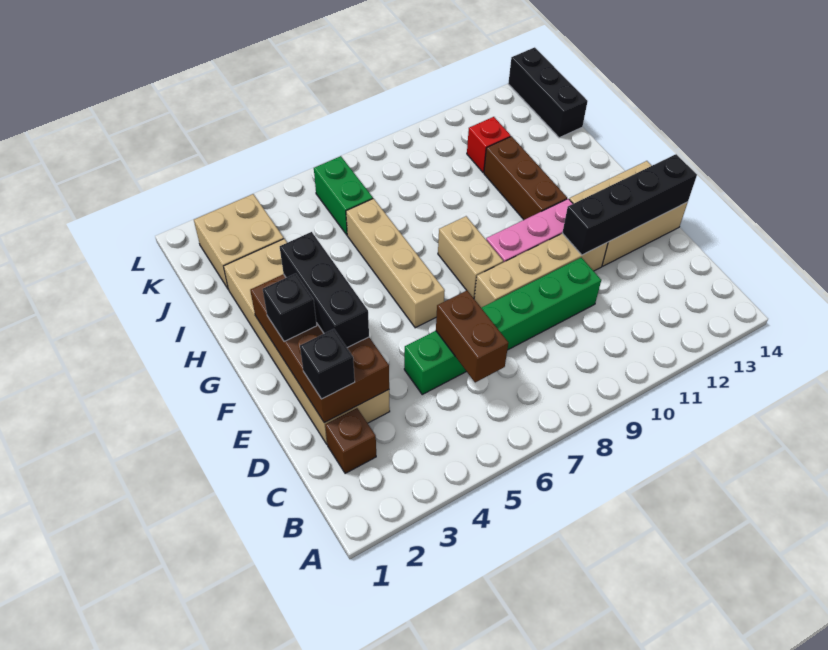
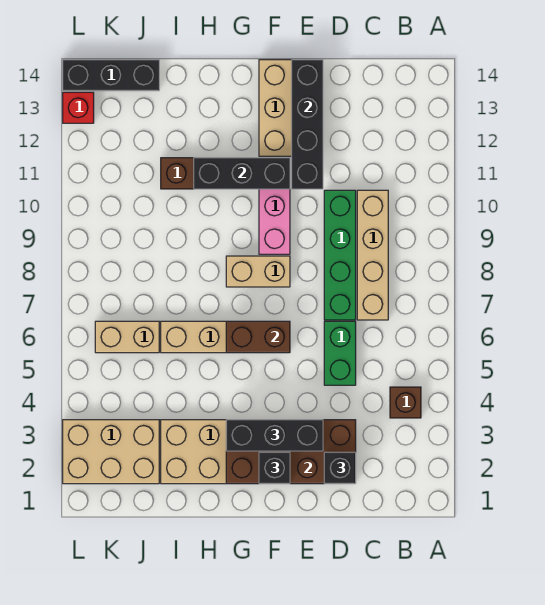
brown brick C2 level 1 -> brown brick B4 level 1
brown brick C6:D6 level 2 -> brown brick F6:G6 level 2
tan brick E8:E11 level 1 -> tan brick C7:C10 level 1
none -> black brick F11:H11 level 2
tan brick J2:K3 level 1 -> tan brick J2:L3 level 1
green brick J6:K6 level 1 -> tan brick J6:K6 level 1
red brick J11 level 1 -> red brick L13 level 1

